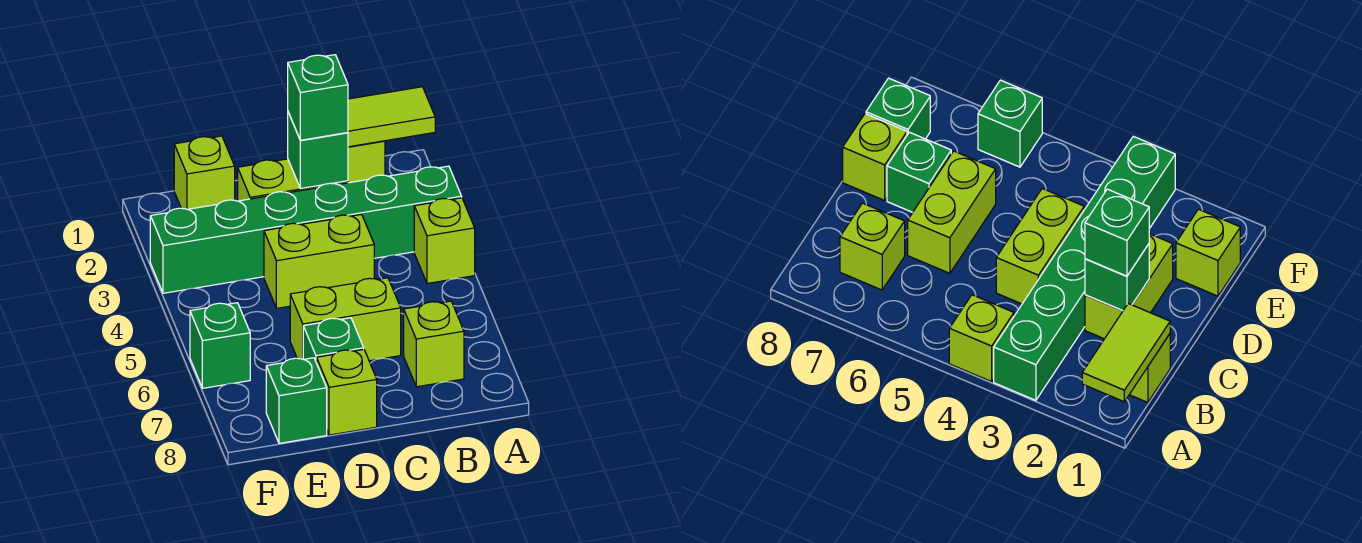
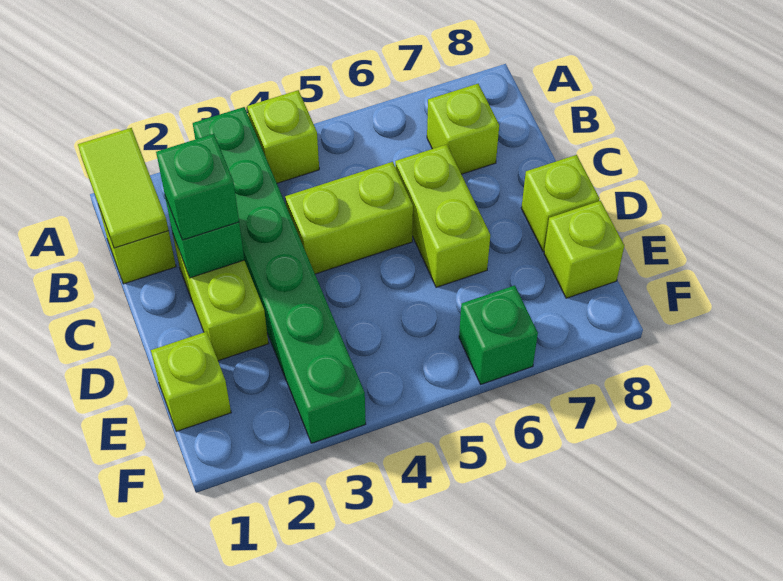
lime brick C4:D4 level 1 -> lime brick C4:C5 level 1
green brick D7 level 1 -> none
green brick E8 level 1 -> lime brick E8 level 1

